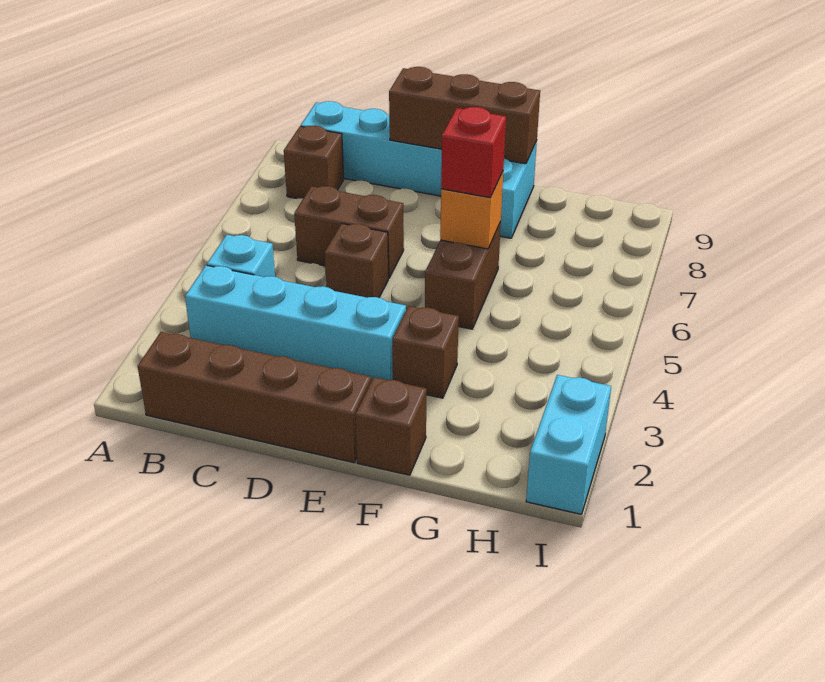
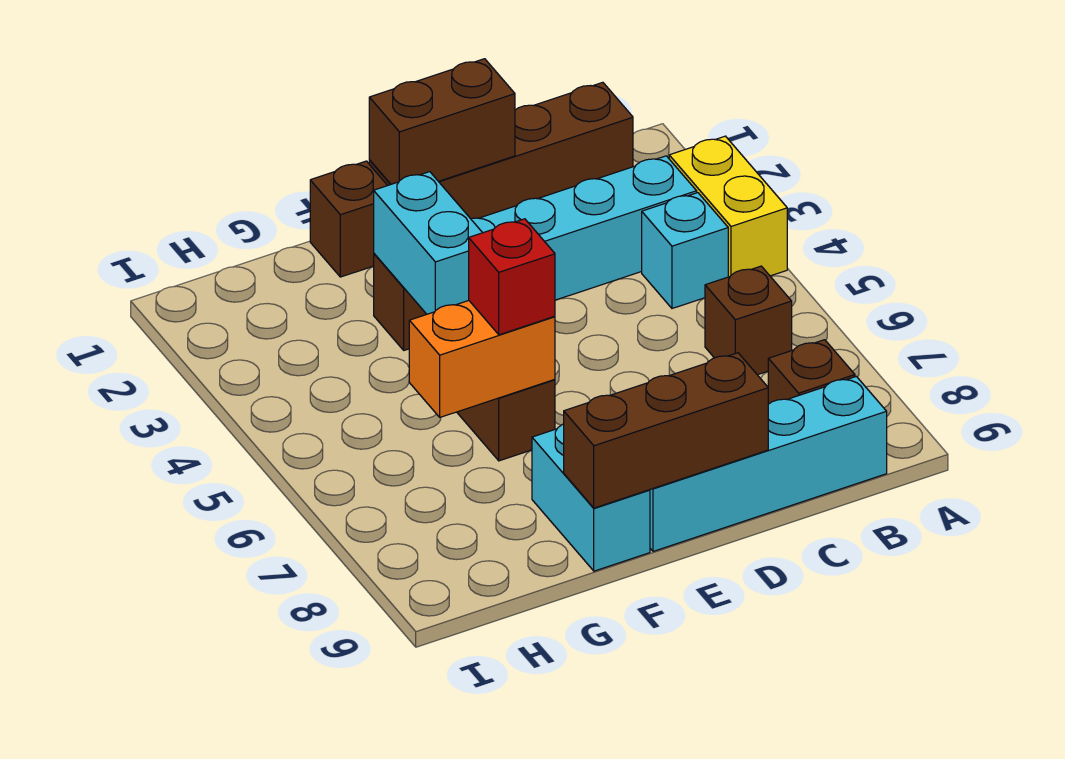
none -> yellow brick A3:A4 level 1
brown brick C6:D6 level 1 -> brown brick D1:E1 level 2
brown brick D5 level 1 -> brown brick B6 level 1
orange brick F6 level 2 -> orange brick F6:G6 level 2
cyan brick I1:I2 level 1 -> cyan brick F3:F4 level 2

